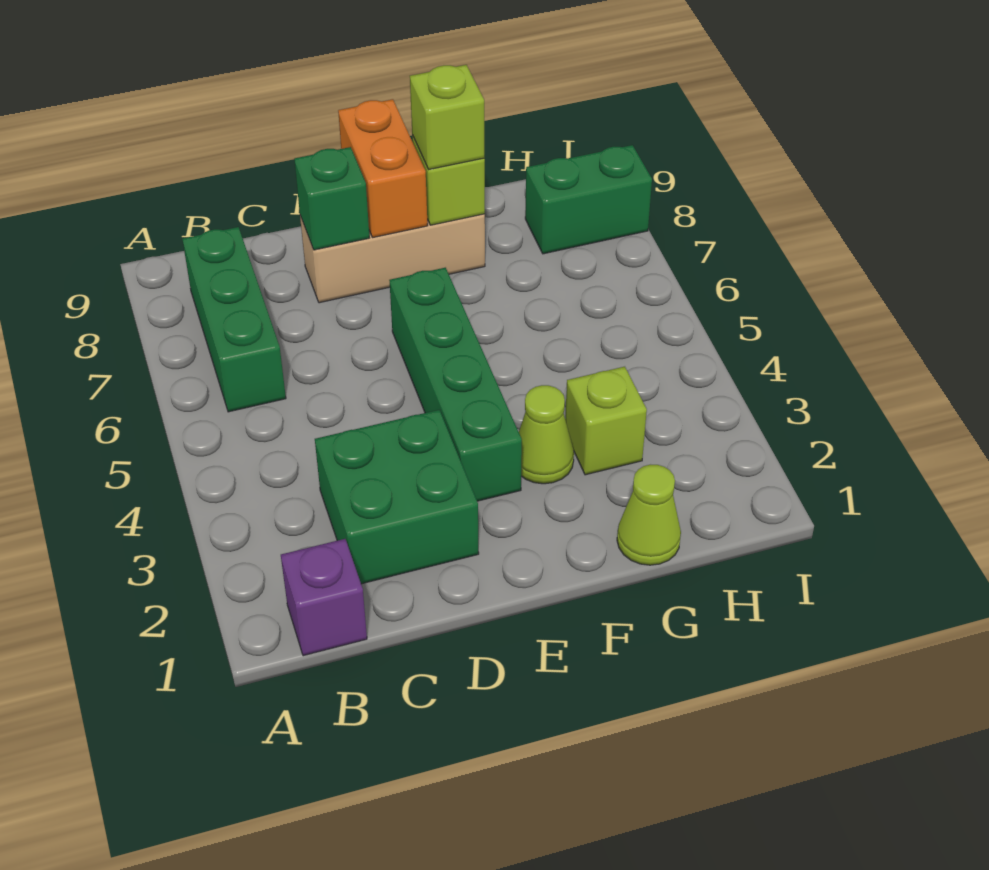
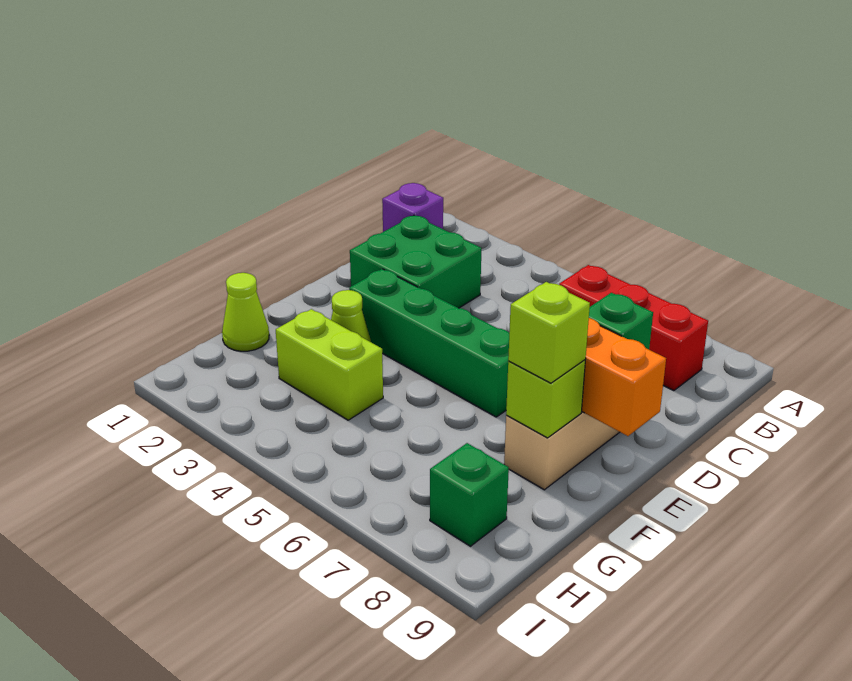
green brick B6:B8 level 1 -> red brick B6:B8 level 1
lime brick G3 level 1 -> lime brick G3:G4 level 1
green brick H8:I8 level 1 -> green brick H8 level 1

